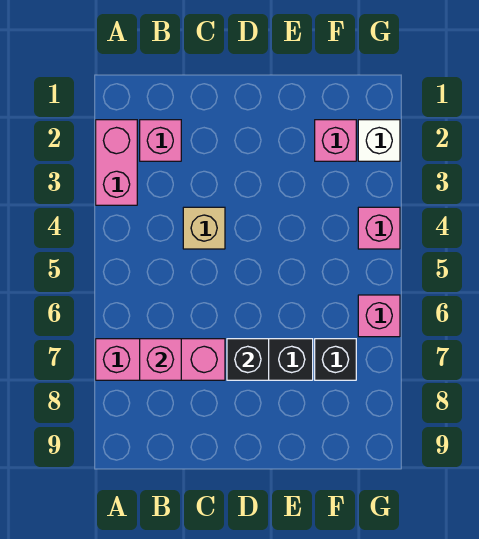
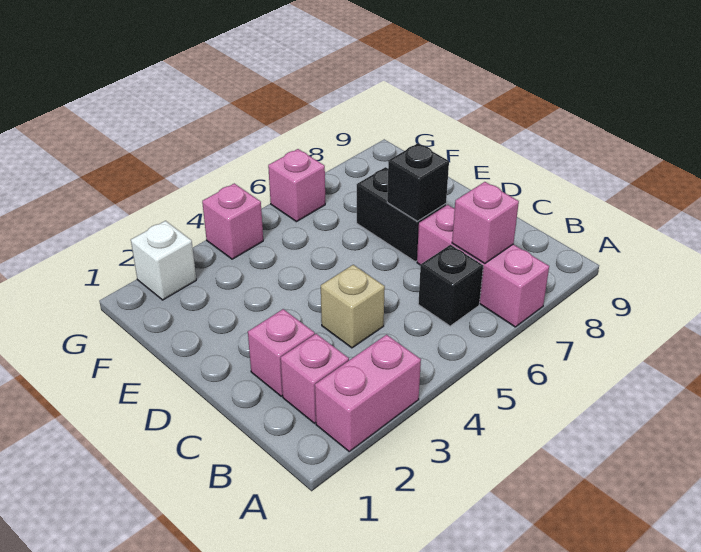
pink brick F2 level 1 -> pink brick C2 level 1
black brick F7 level 1 -> black brick B6 level 1

